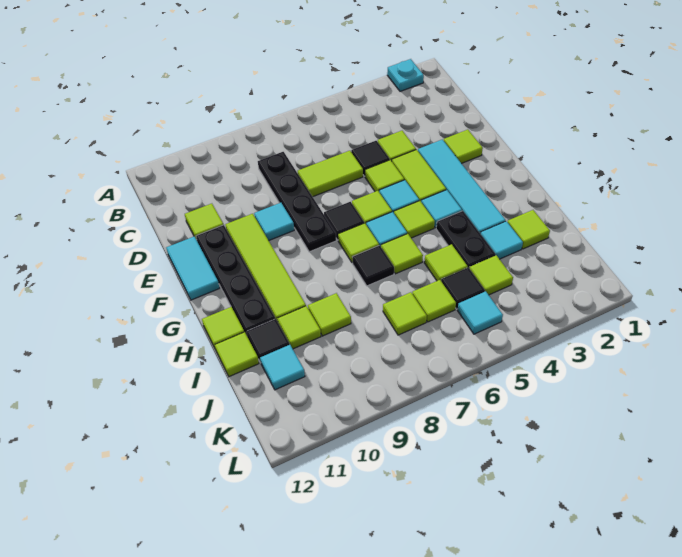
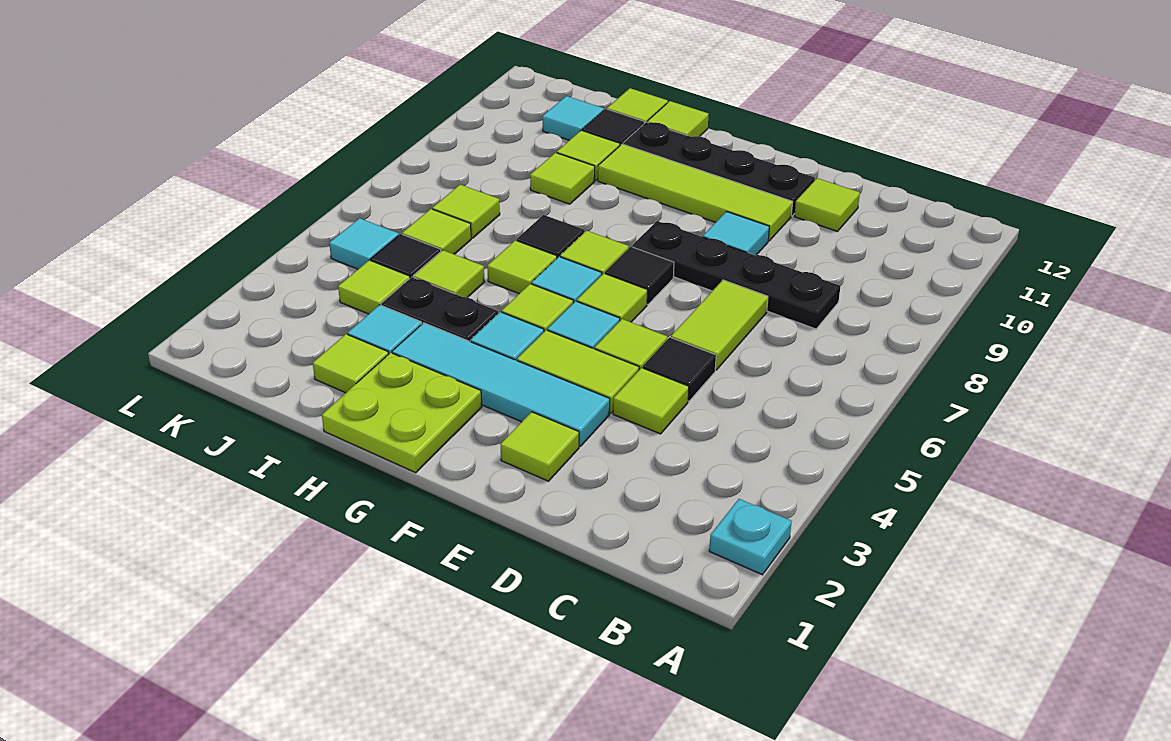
cyan tile E12:F12 level 1 -> none
none -> lime plate G1:H2 level 1

